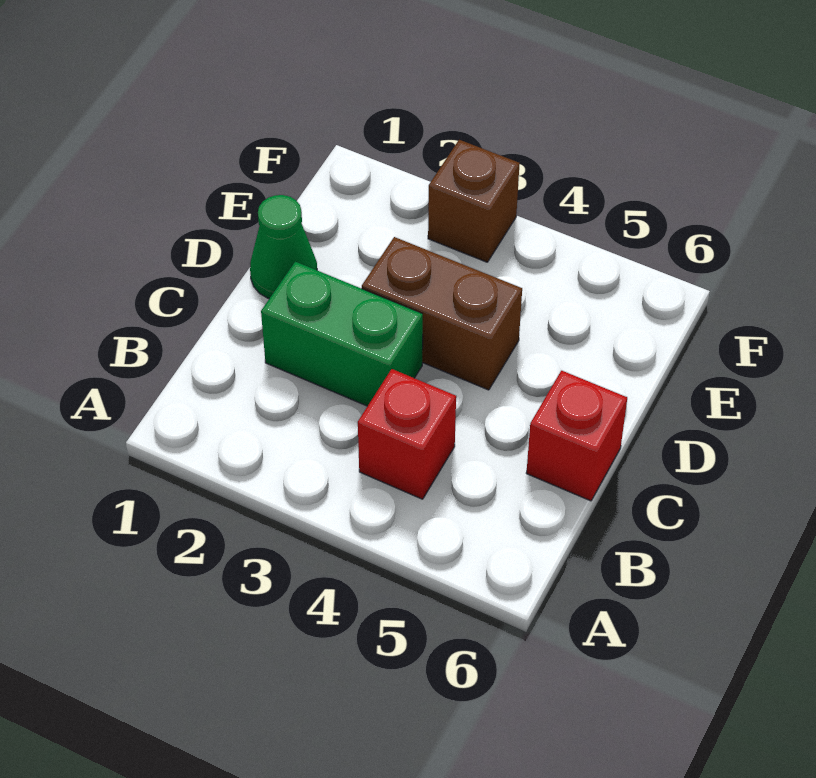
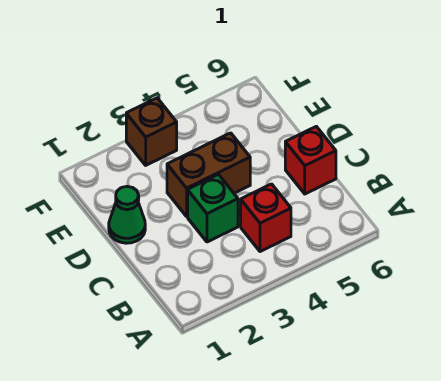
green brick C2:C3 level 1 -> green brick C3 level 1

